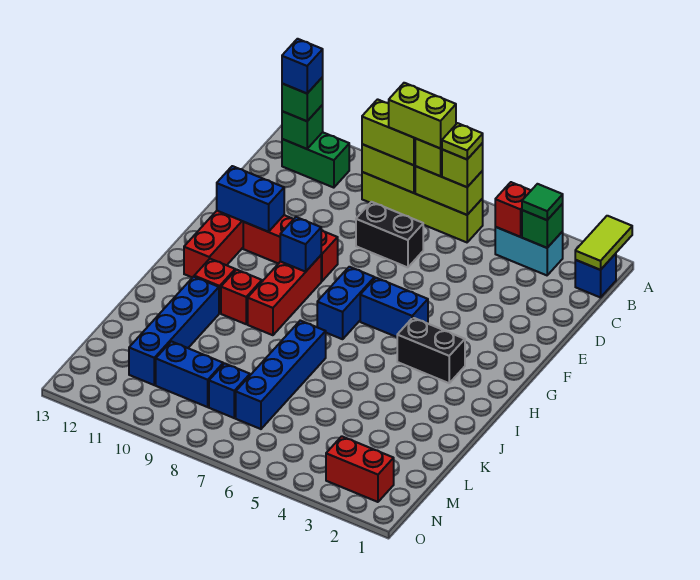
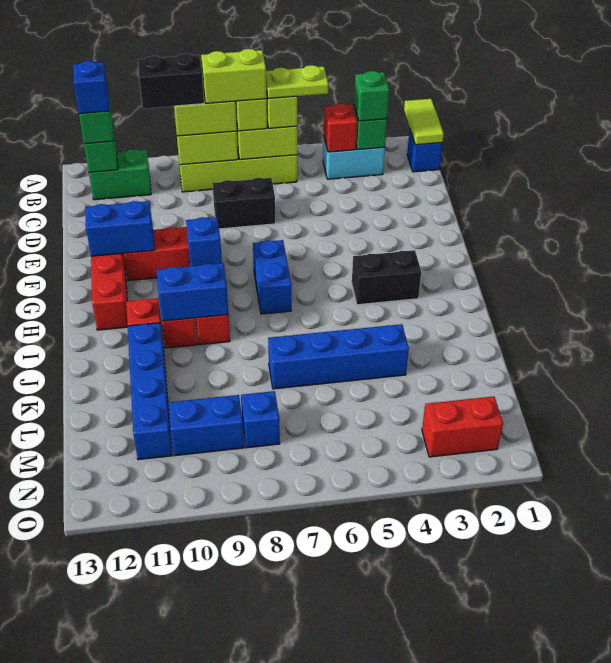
green tile B3 level 3 -> green brick B3 level 3
lime plate B6 level 4 -> lime plate B5:B6 level 4
none -> black brick B9:B10 level 4
blue brick G5:G6 level 1 -> blue brick I9:I10 level 2
blue brick J7:M7 level 1 -> blue brick K4:K7 level 1

